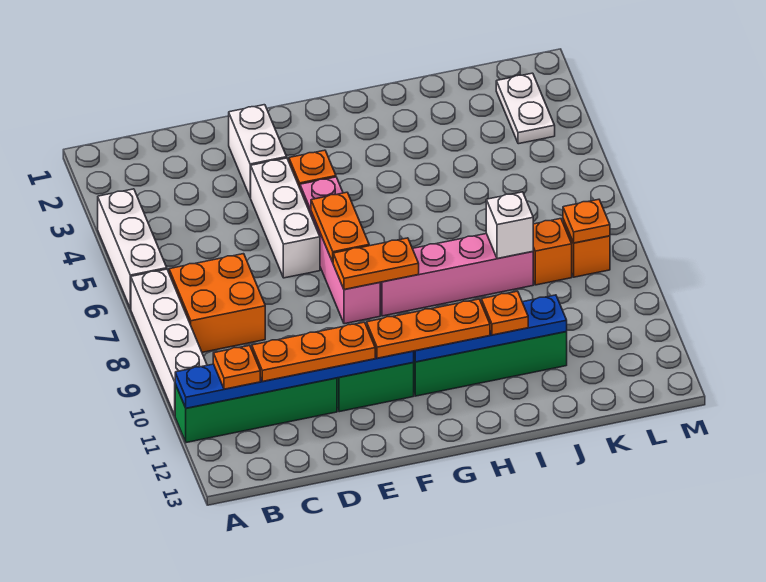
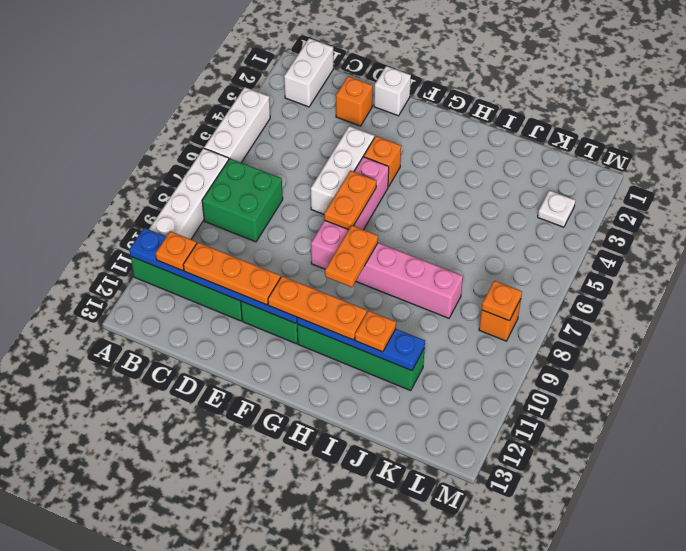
orange brick B7:C8 level 1 -> green brick B7:C8 level 1
white brick E2:E3 level 1 -> white brick B1:B2 level 1
orange plate F8:G8 level 2 -> orange plate G8:G9 level 2
white brick J8 level 2 -> white brick E1 level 1
orange brick K8 level 1 -> orange brick D2 level 1
white plate L2:L3 level 1 -> white plate L3 level 1

